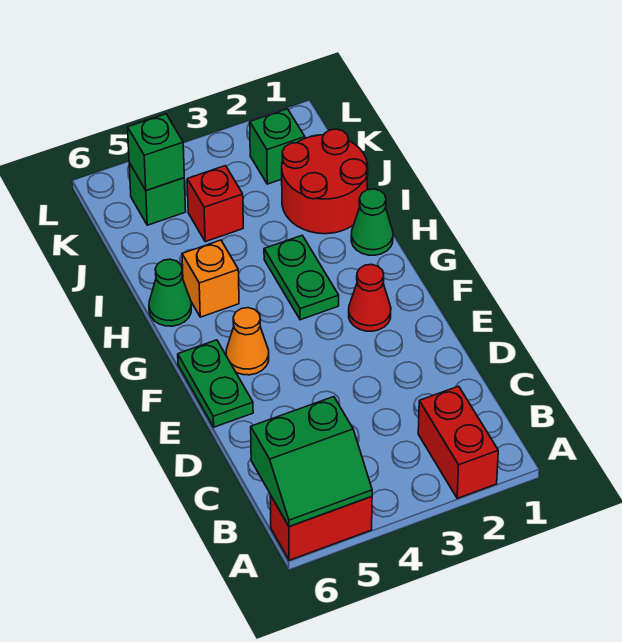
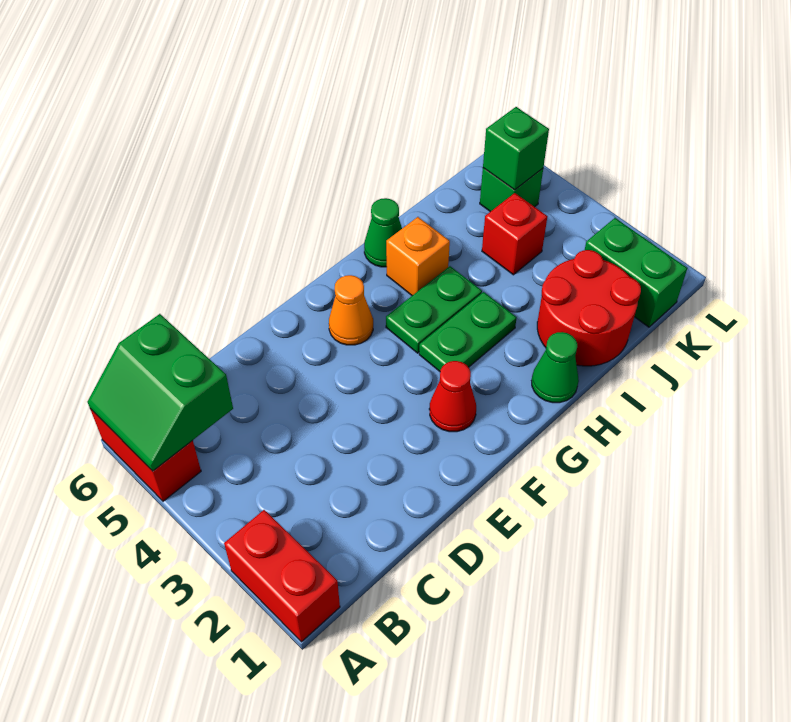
red brick A2:B2 level 1 -> red brick A1:A2 level 1
green plate E6:F6 level 1 -> green plate G4:H4 level 1
green brick K2 level 1 -> green brick K1:K2 level 1

